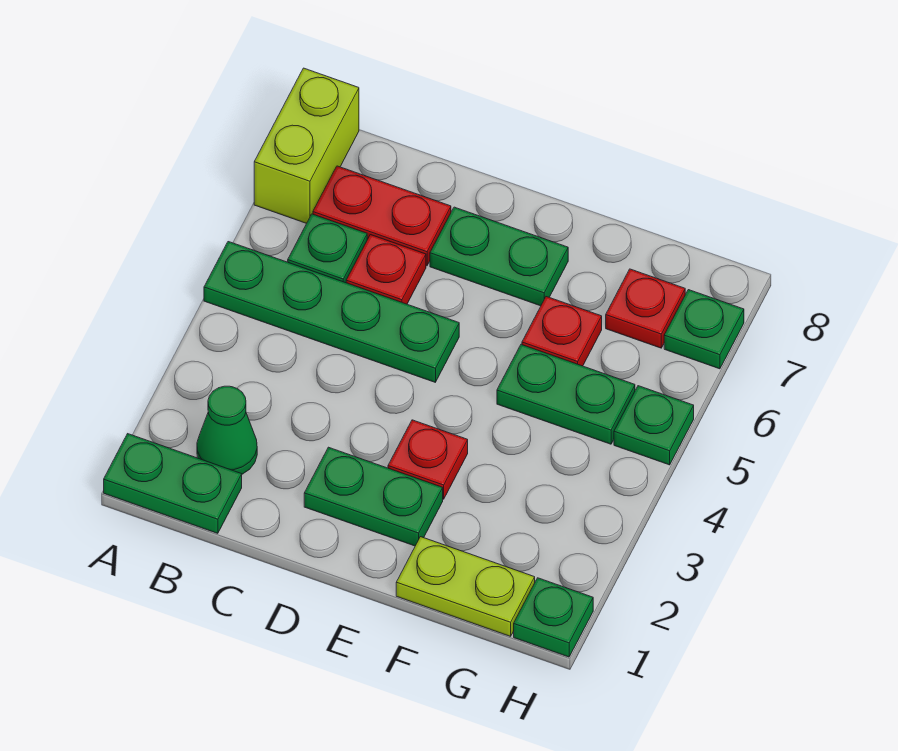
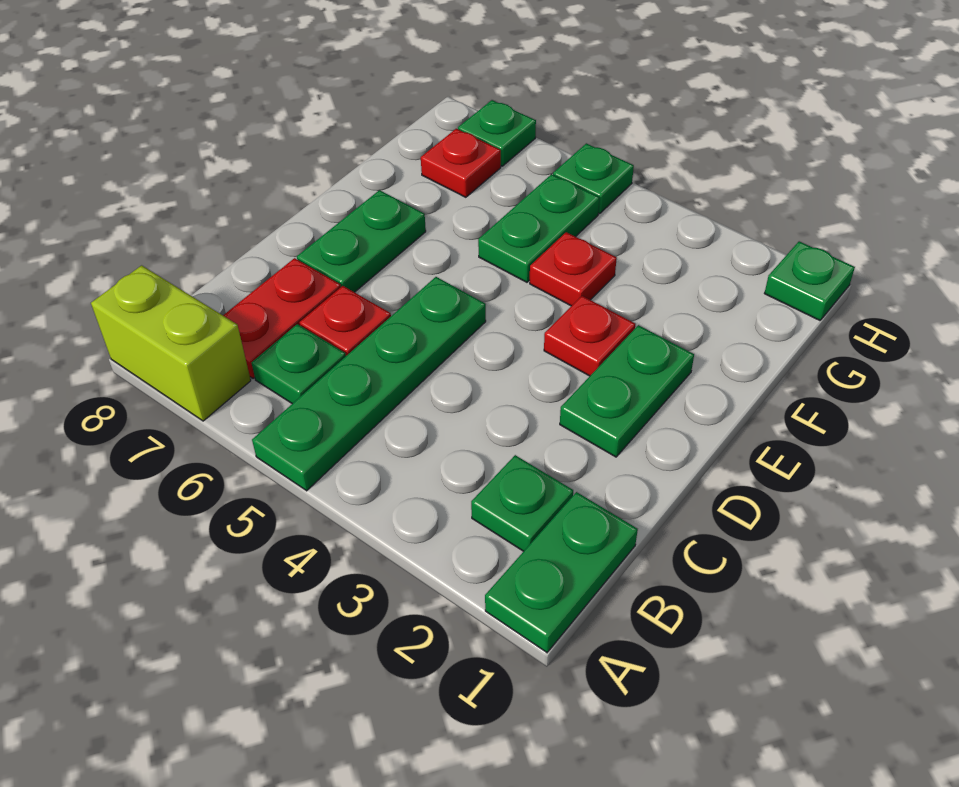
green cone B2 level 1 -> green plate B2 level 1
lime plate F1:G1 level 1 -> none
red plate F6 level 1 -> red plate F4 level 1

